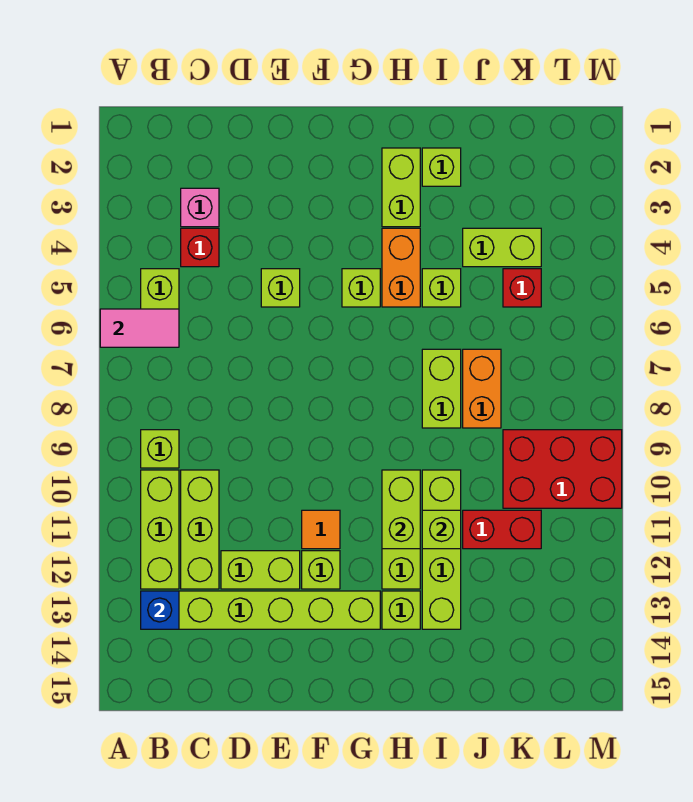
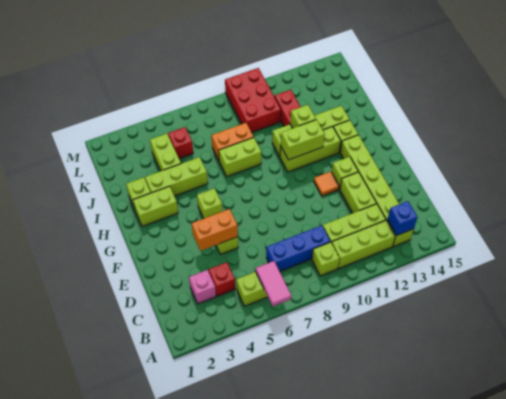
none -> blue brick C7:C9 level 1
orange brick H4:H5 level 1 -> orange brick E4:E5 level 2
lime brick I5 level 1 -> lime brick I3:I5 level 1

